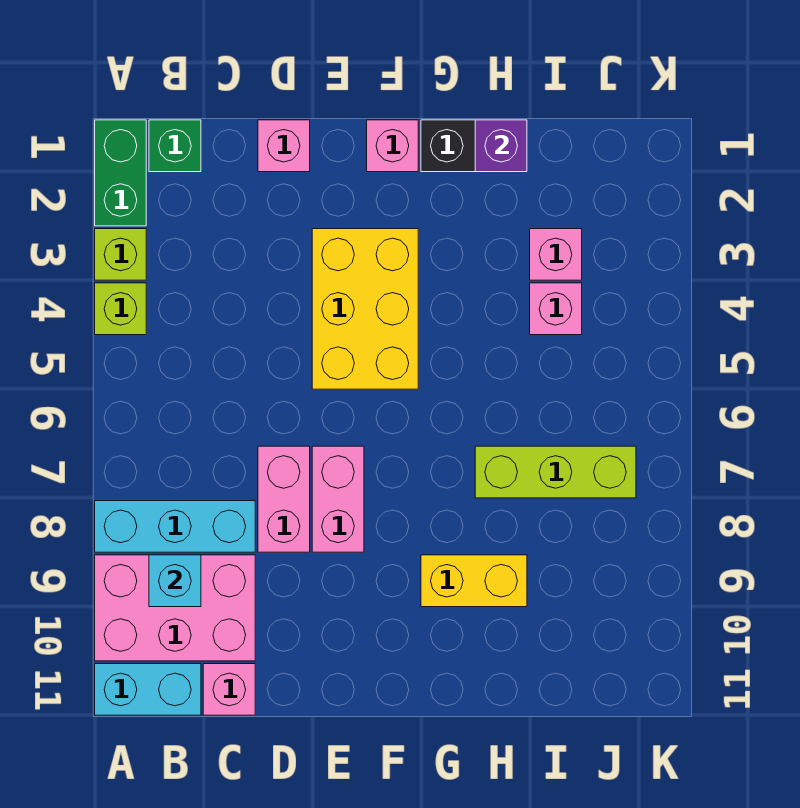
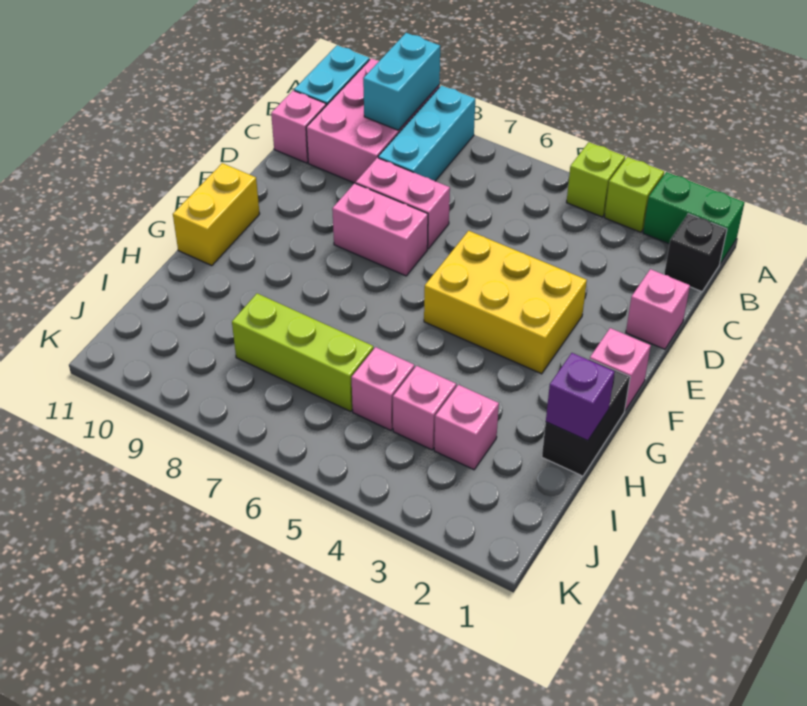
green brick B1 level 1 -> black brick B1 level 1
cyan brick B9 level 2 -> cyan brick A9:B9 level 2
yellow brick G9:H9 level 1 -> yellow brick F11:G11 level 1
lime brick H7:J7 level 1 -> lime brick I6:I8 level 1
none -> pink brick I5 level 1

